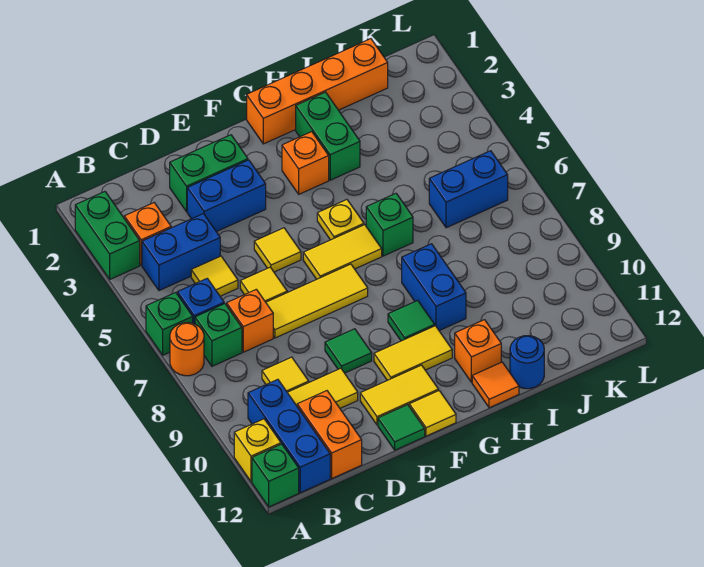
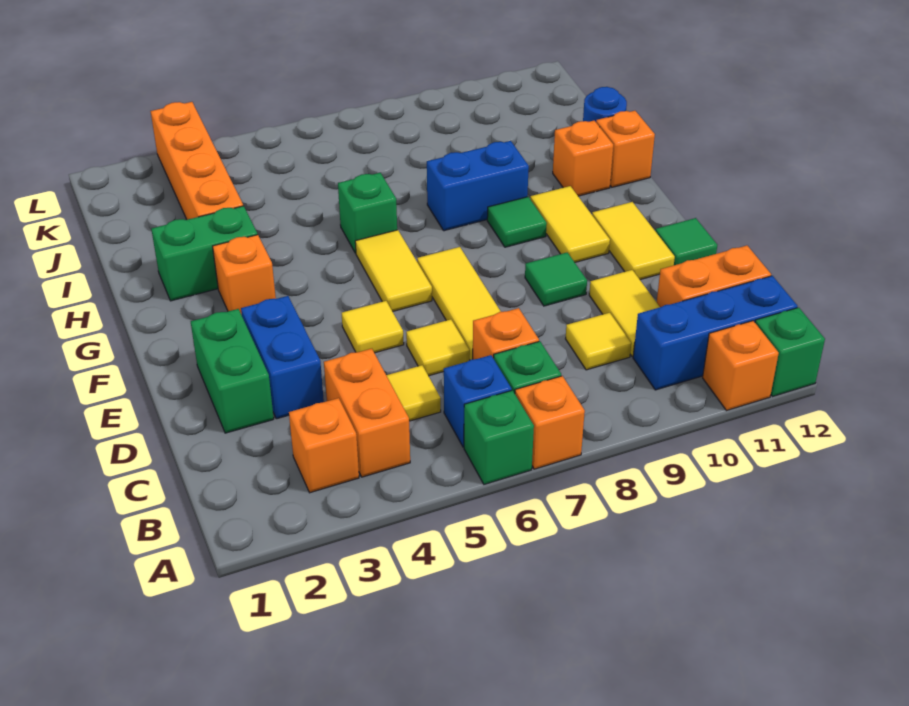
green brick A2:A3 level 1 -> none
orange round brick A7 level 1 -> orange brick A7 level 1
yellow brick A11 level 1 -> orange brick A11 level 1
blue brick B4:C4 level 1 -> orange brick B4:C4 level 1
yellow tile F12 level 1 -> none
orange brick G1:J1 level 1 -> orange brick I3:L3 level 1
yellow plate G5 level 1 -> none
orange tile H12 level 1 -> orange brick H12 level 1
blue brick J6:K6 level 1 -> none

